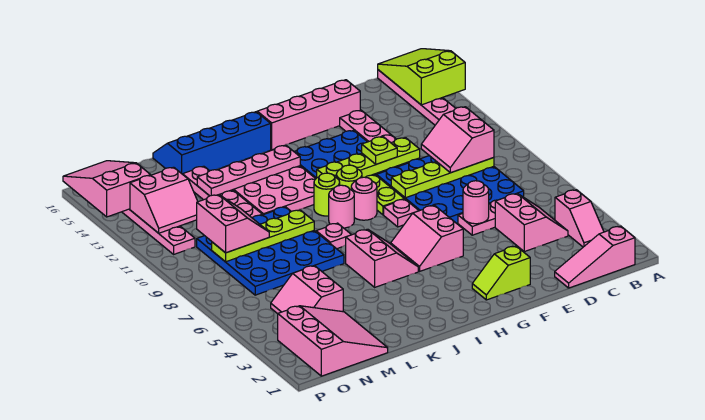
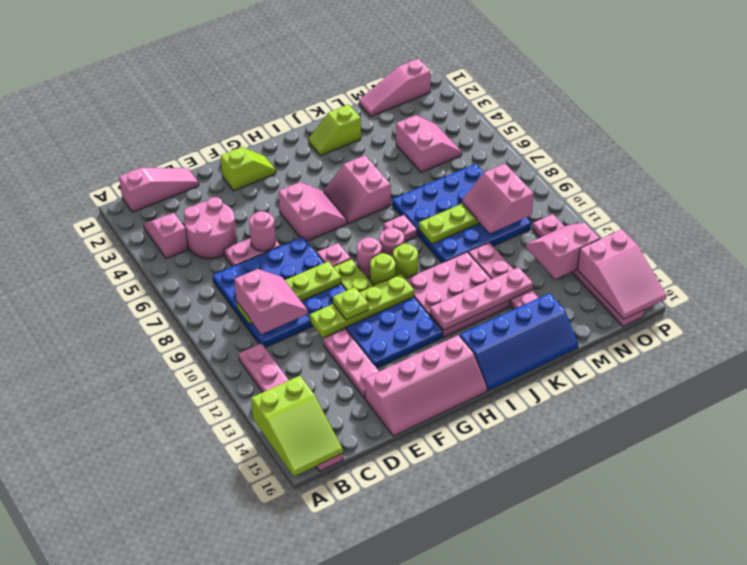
pink slope C4:D5 level 1 top D -> pink round brick C4:D5 level 1
none -> lime slope J2:K2 level 1 top K
pink slope M1:O3 level 1 top O -> pink slope M1:O1 level 1 top O

